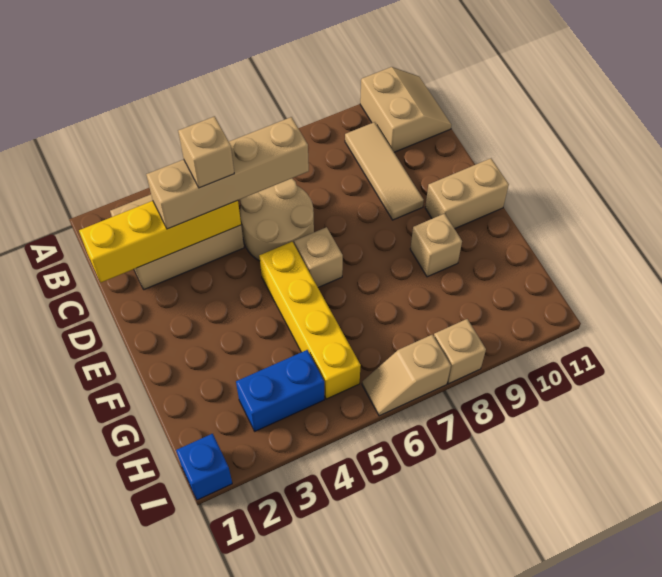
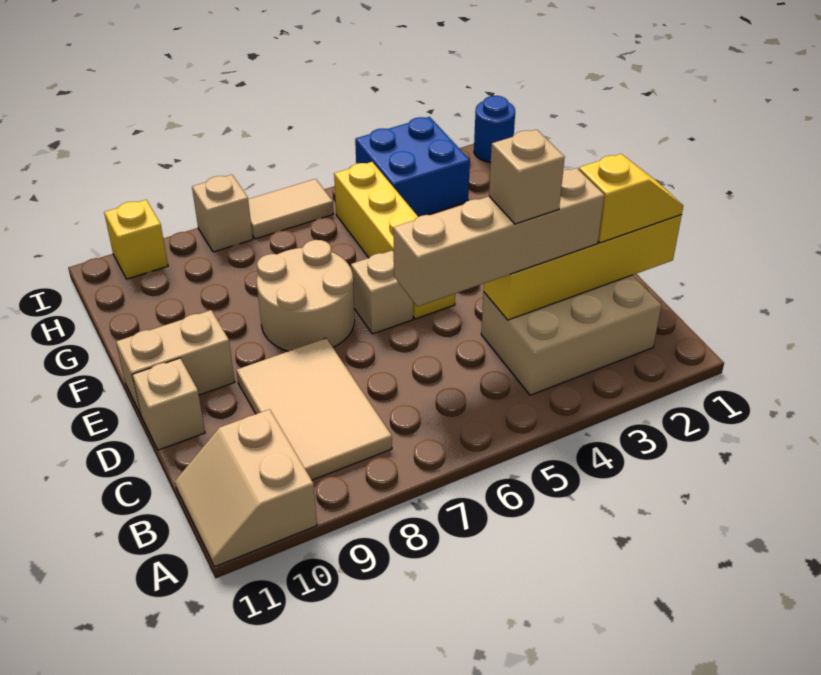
tan tile B9:D9 level 1 -> tan tile B8:D9 level 1
none -> yellow slope C1:C2 level 3 top 2
tan round brick C5:D6 level 1 -> tan round brick E7:F8 level 1
tan brick F9 level 1 -> tan brick D11 level 1
blue brick H3:H4 level 1 -> blue brick H3:I4 level 1
blue brick I1 level 1 -> blue round brick I1 level 1
tan slope I6:I7 level 1 top 7 -> tan tile I6:I7 level 1
none -> yellow brick I10 level 1

